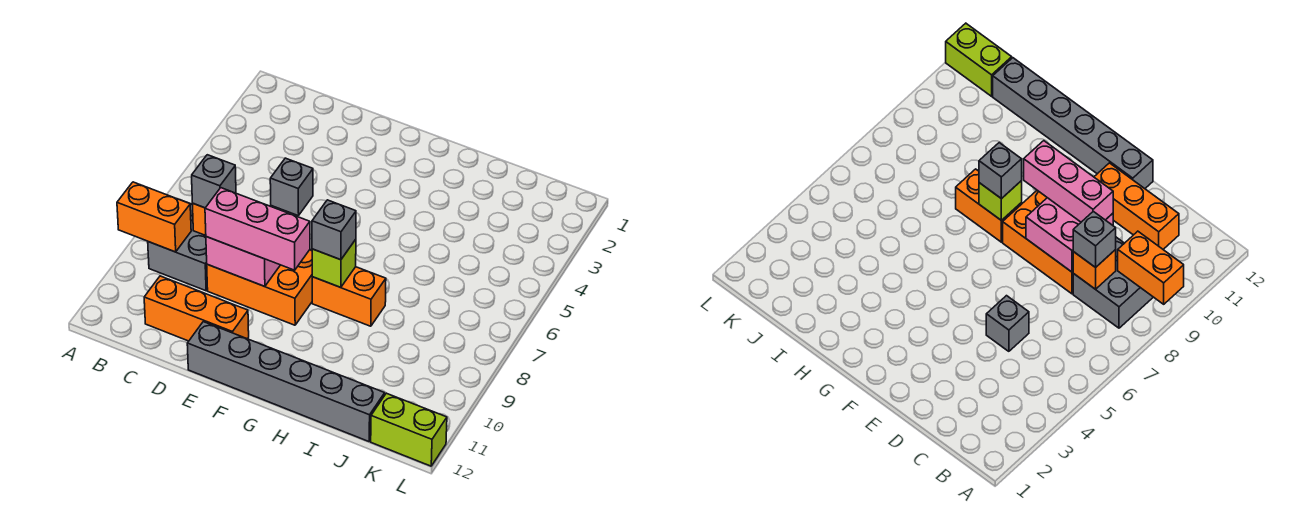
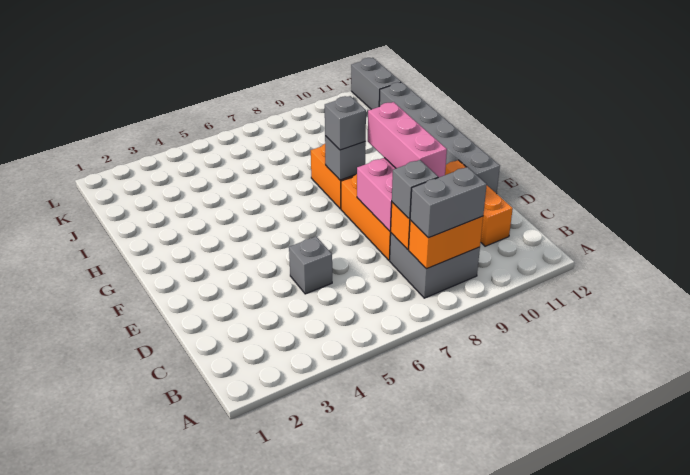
orange brick A9:B9 level 2 -> orange brick B8:B9 level 2
none -> grey brick B8:B9 level 3
lime brick G8 level 2 -> grey brick G8 level 2
lime brick K12:L12 level 1 -> grey brick K12:L12 level 1

